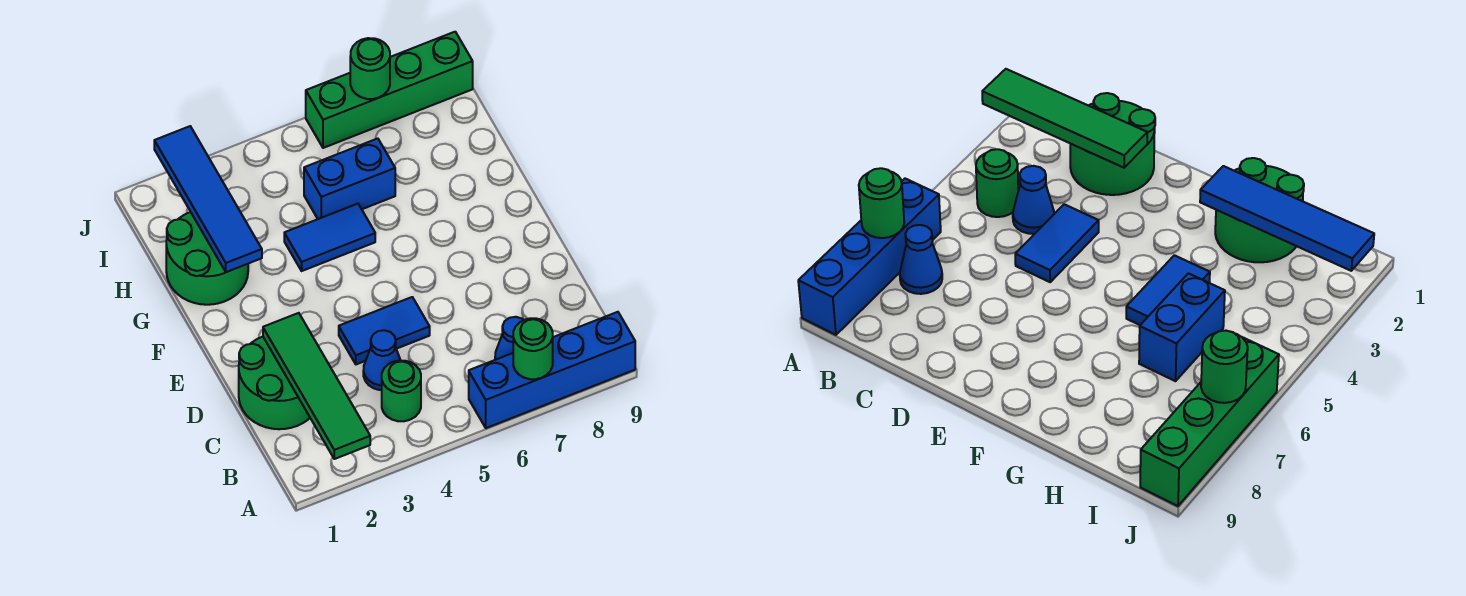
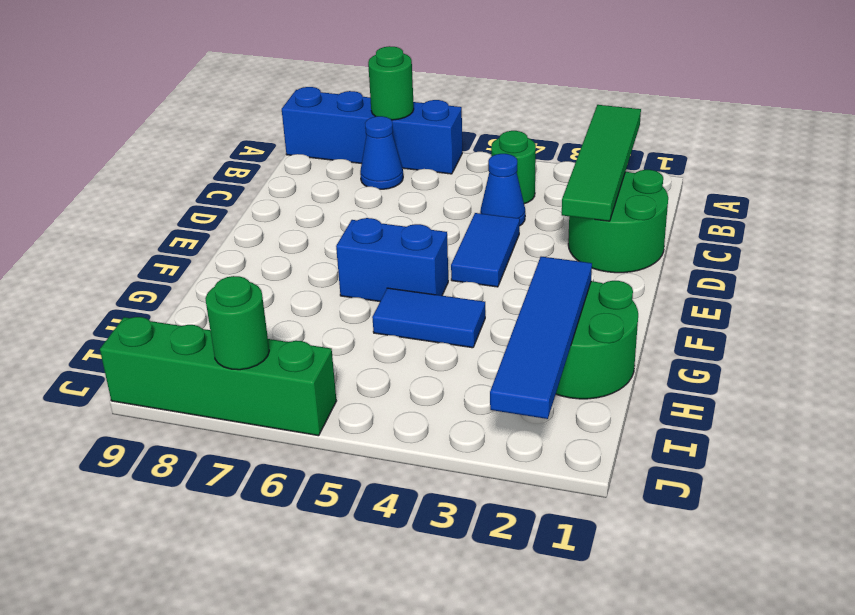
blue tile D4:D5 level 1 -> blue tile D4:E4 level 1
blue brick H5:H6 level 1 -> blue brick F5:F6 level 1

